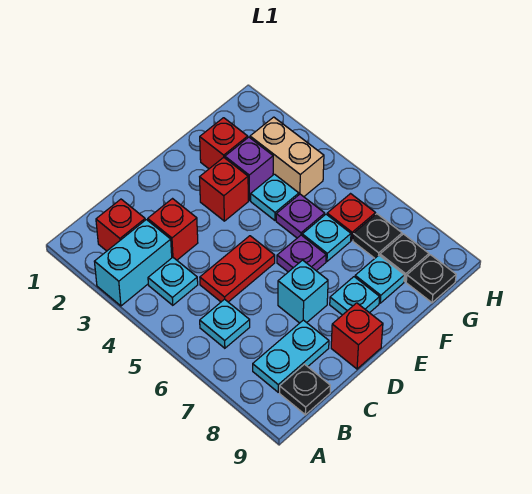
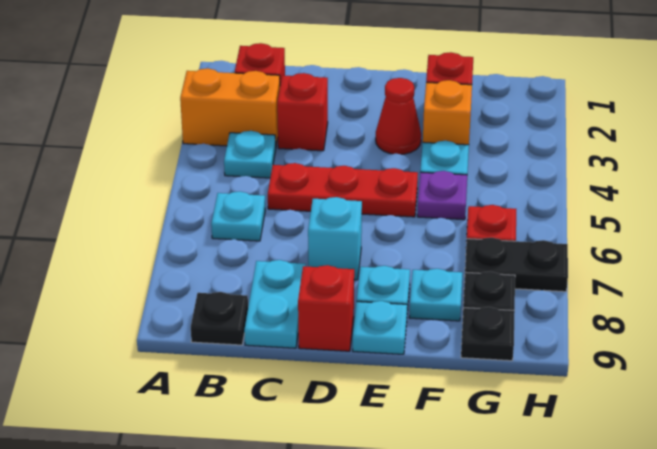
cyan brick A3:B3 level 1 -> orange brick A3:B3 level 1
cyan plate B8:C8 level 1 -> cyan plate C8:C9 level 1
red plate C5:D5 level 1 -> red plate C5:E5 level 1
red brick E3 level 1 -> red cone E3 level 1
purple plate E6 level 1 -> none
purple brick F3 level 1 -> orange brick F3 level 1
cyan plate F6 level 1 -> cyan plate E9 level 1
tan brick G3:G4 level 1 -> none
black plate G7 level 1 -> black plate G7:H7 level 1

